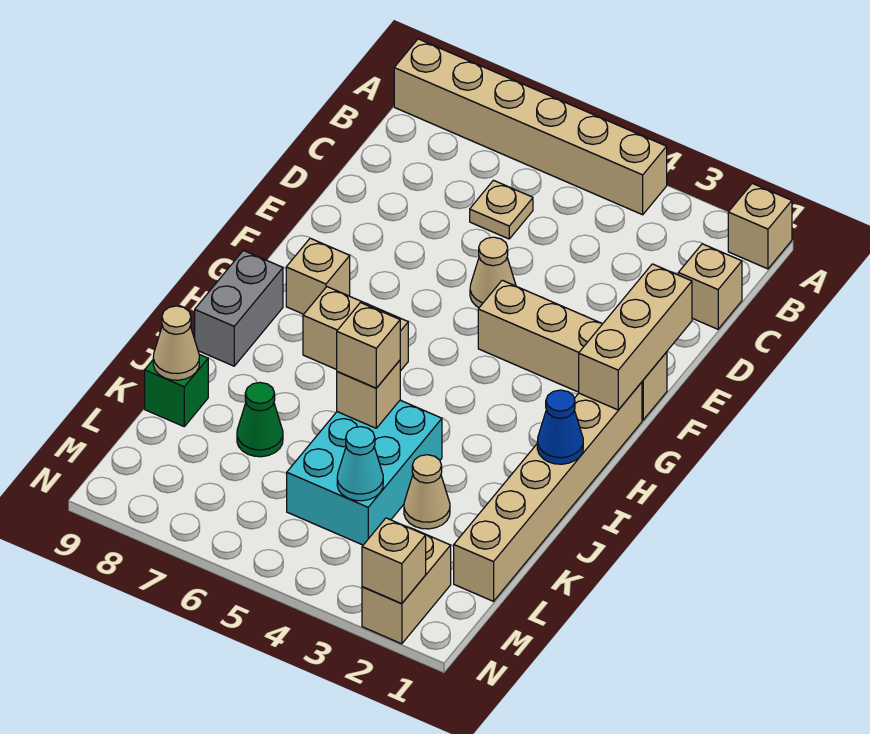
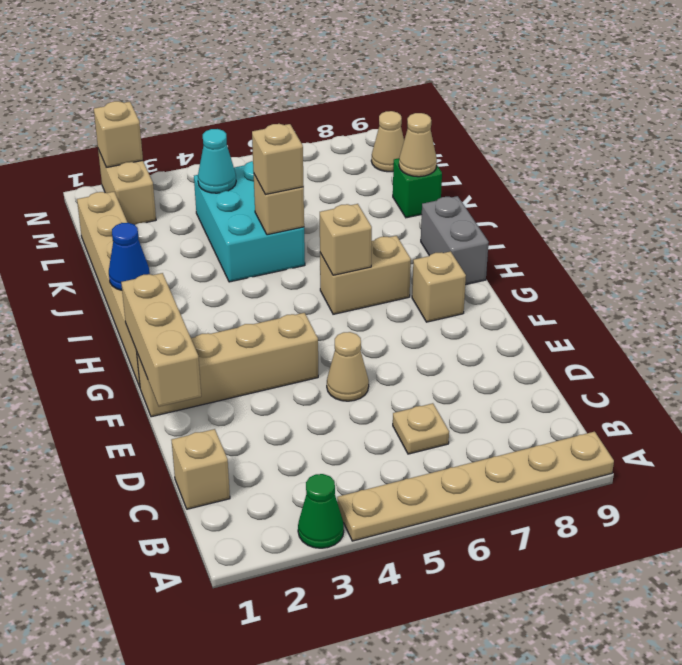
tan brick A1 level 1 -> tan brick H6 level 2
tan brick A4:A9 level 1 -> tan plate A4:A9 level 1
tan cone K3 level 1 -> tan cone M9 level 1
green cone K7 level 1 -> green cone A3 level 1

